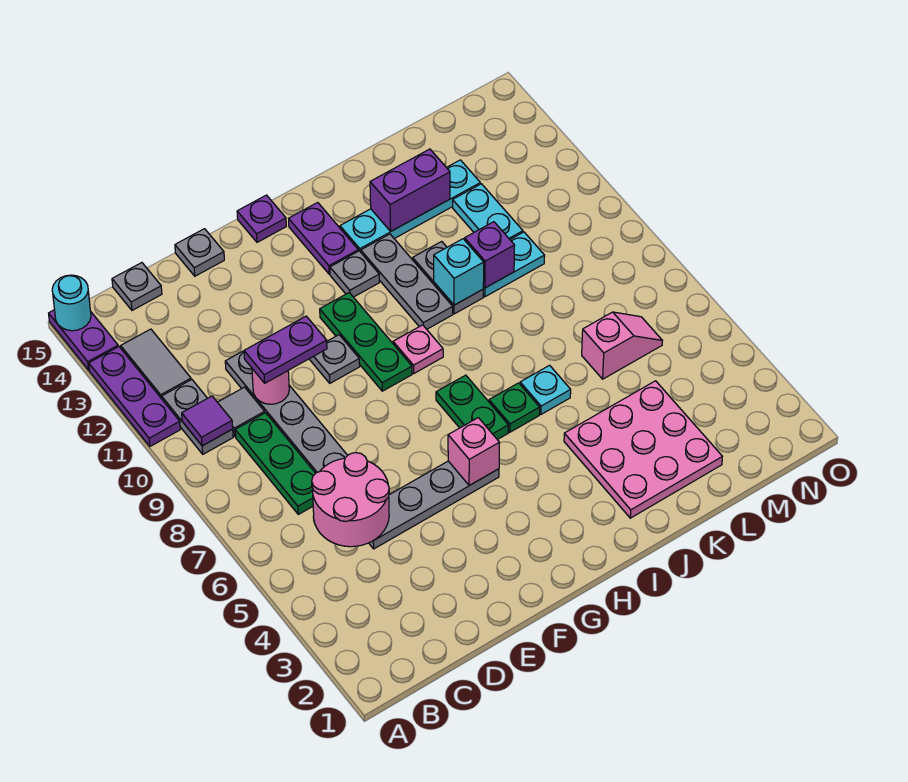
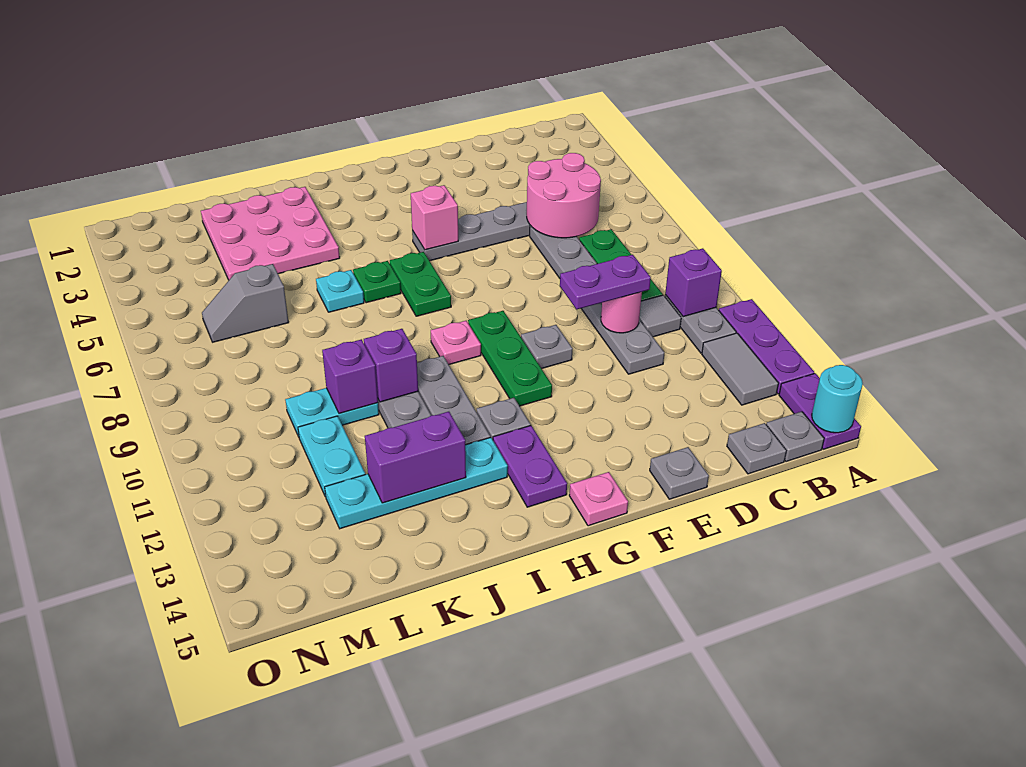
purple tile B10 level 2 -> purple brick B10 level 2
none -> grey plate B15 level 1
purple plate G15 level 1 -> pink plate G15 level 1
cyan brick J10 level 2 -> purple brick J10 level 2
pink slope L6:M6 level 1 top L -> grey slope L6:M6 level 1 top L

